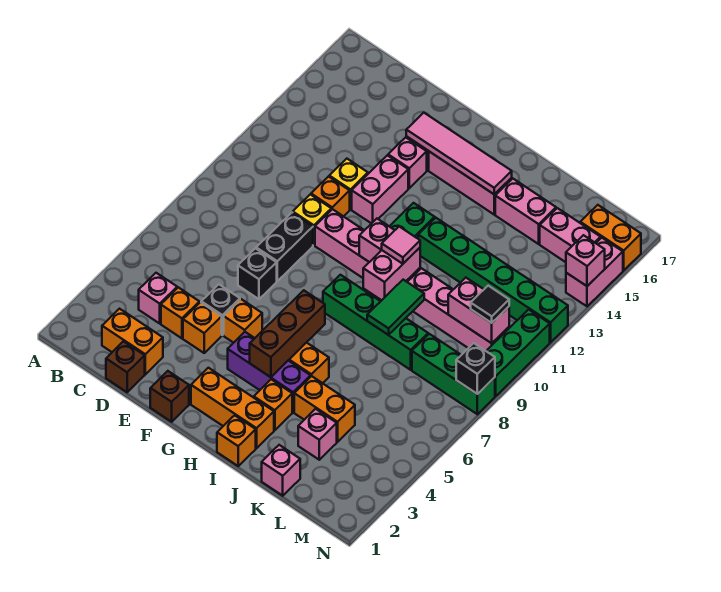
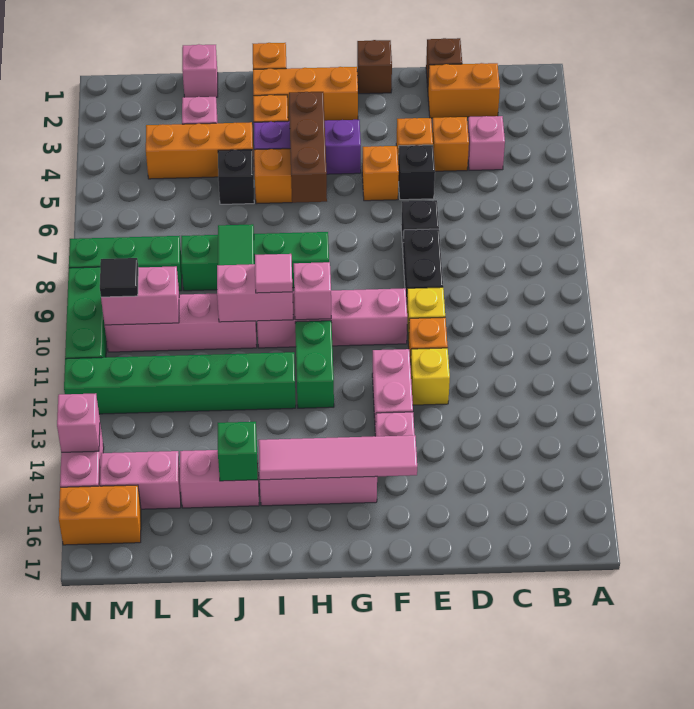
pink brick I9:I10 level 2 -> pink brick I10:J10 level 2
orange brick J4:K4 level 1 -> orange brick J4:L4 level 1
none -> green brick J15 level 2
black brick N8 level 2 -> black brick J5 level 1

